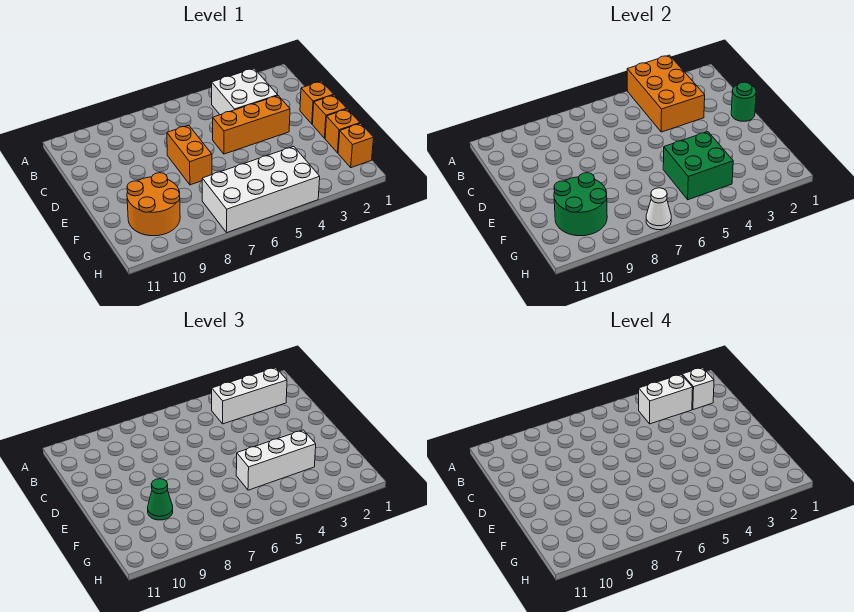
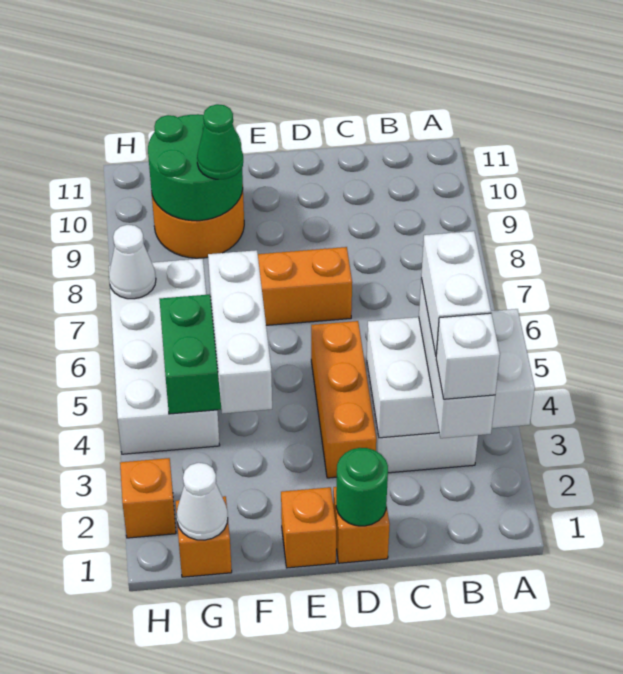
orange brick A3:C4 level 2 -> white brick A3:C4 level 2
orange brick F1 level 1 -> orange brick H2 level 1
none -> white cone G1 level 2

